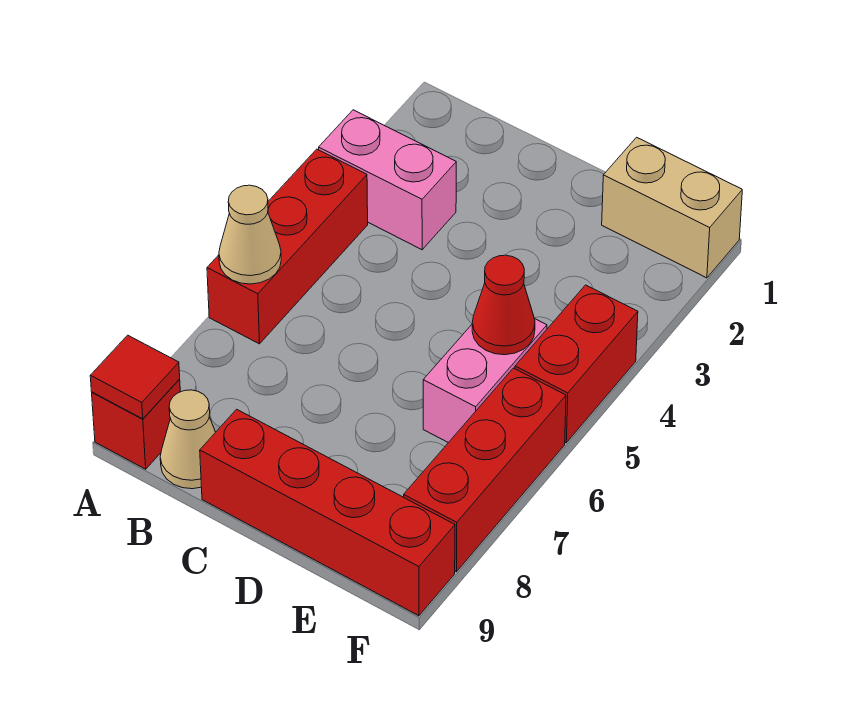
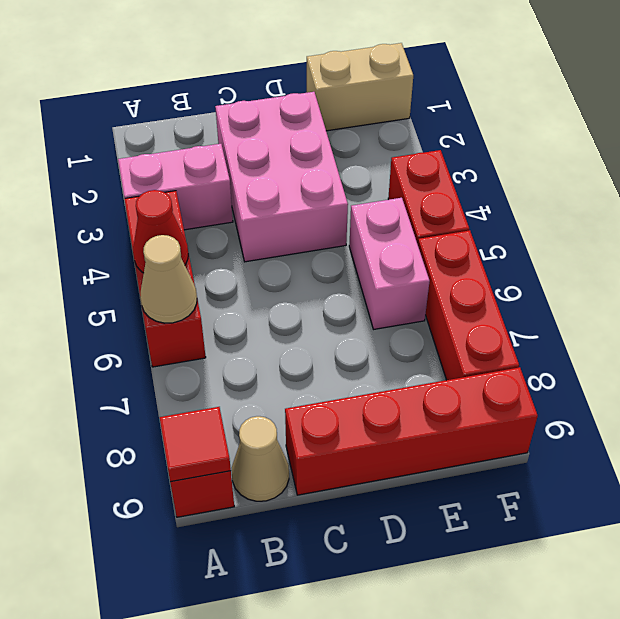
none -> pink brick C2:D4 level 1
red cone E5 level 2 -> red cone A5 level 2

